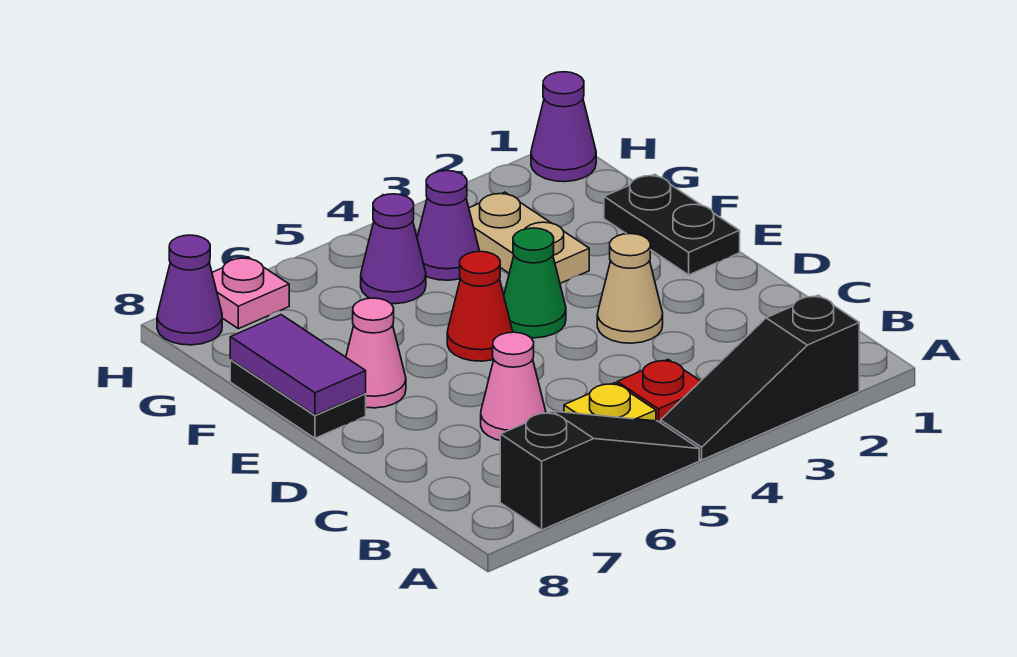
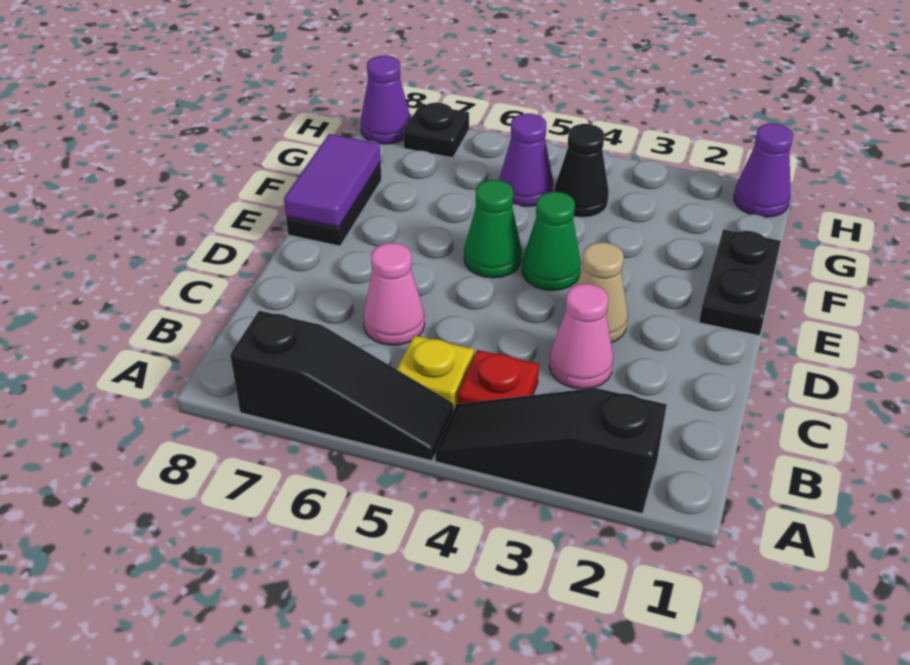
red cone E5 level 1 -> green cone E5 level 1
pink cone E7 level 1 -> pink cone C3 level 1
tan plate F3:G3 level 1 -> none
purple cone G4 level 1 -> black cone G4 level 1
pink plate H7 level 1 -> black plate H7 level 1

